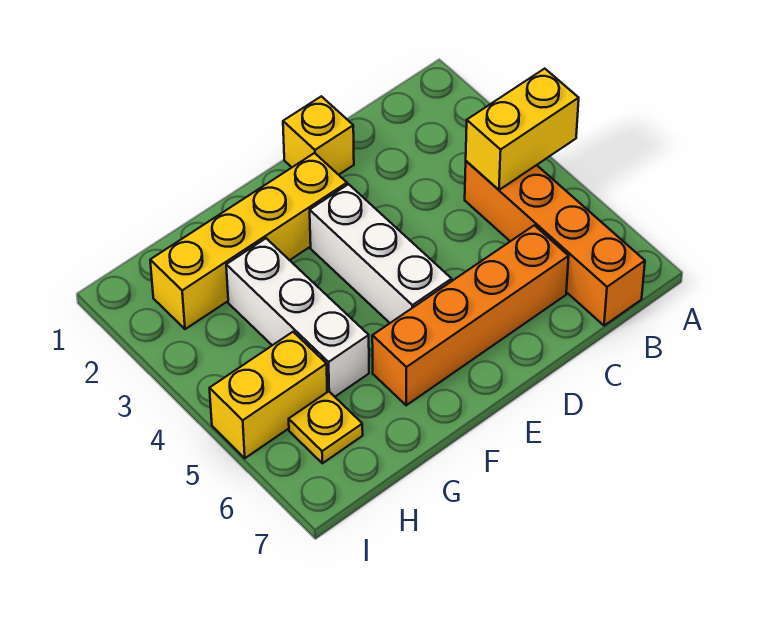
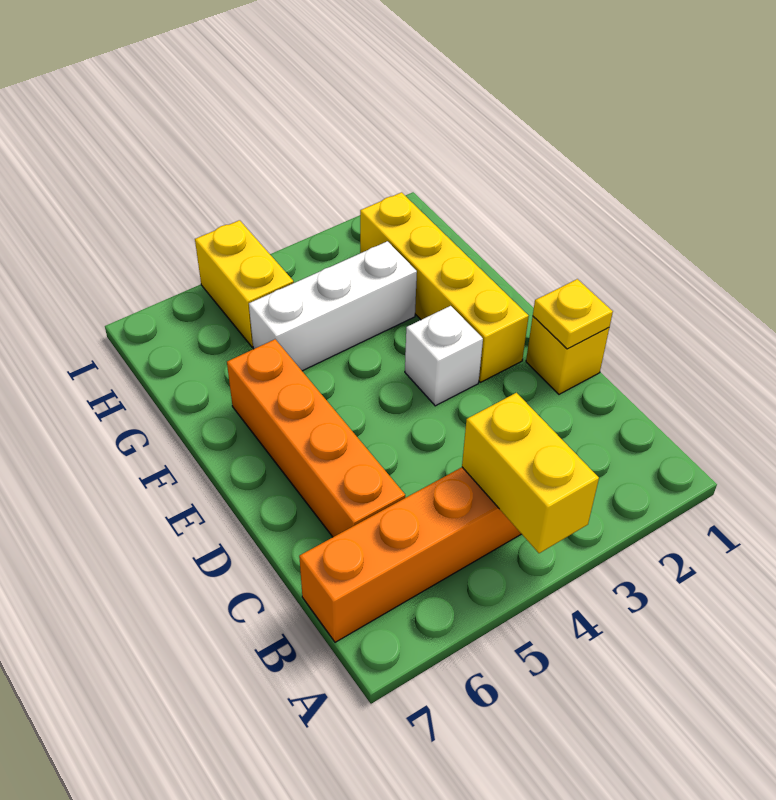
white brick E3:E5 level 1 -> white brick E3 level 1
yellow plate H6 level 1 -> yellow plate D1 level 2

